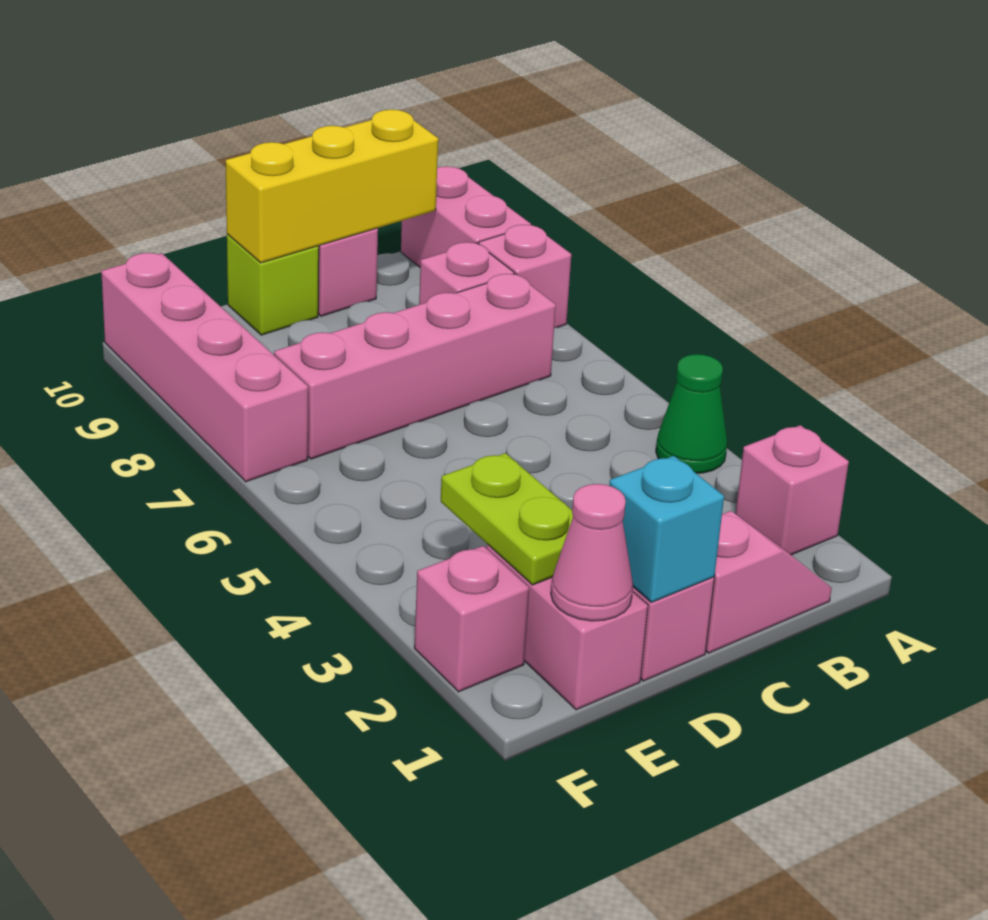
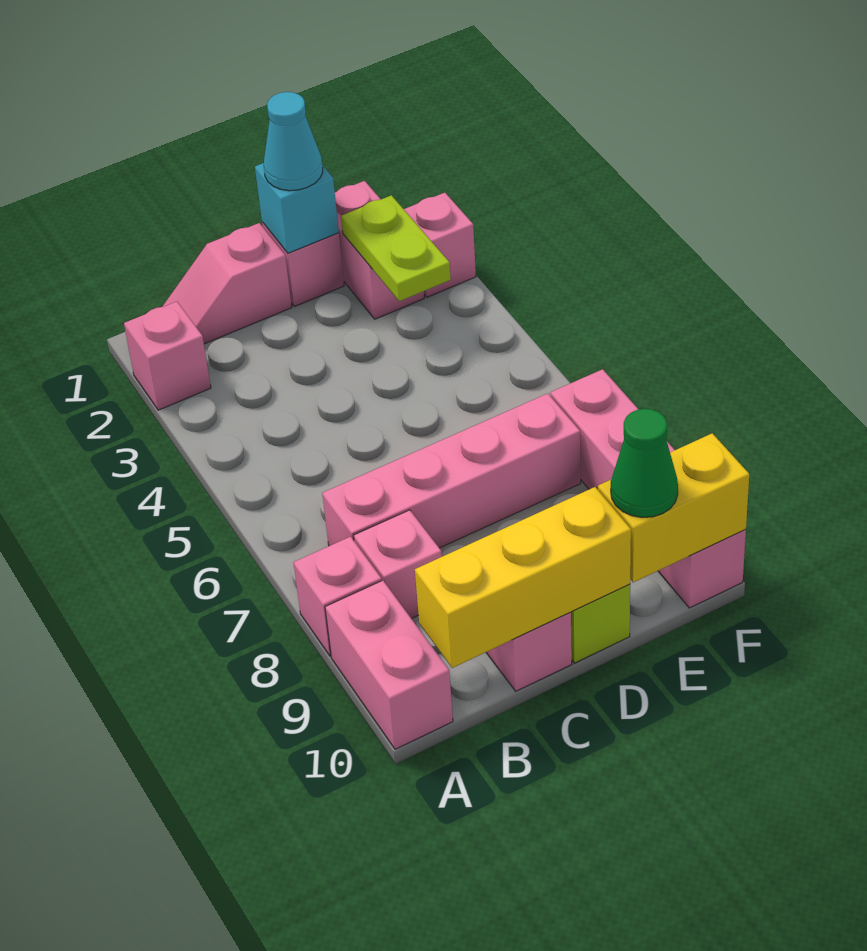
green cone A4 level 1 -> green cone E10 level 3
none -> cyan cone D1 level 3
pink cone E1 level 2 -> none
none -> yellow brick E10:F10 level 2

